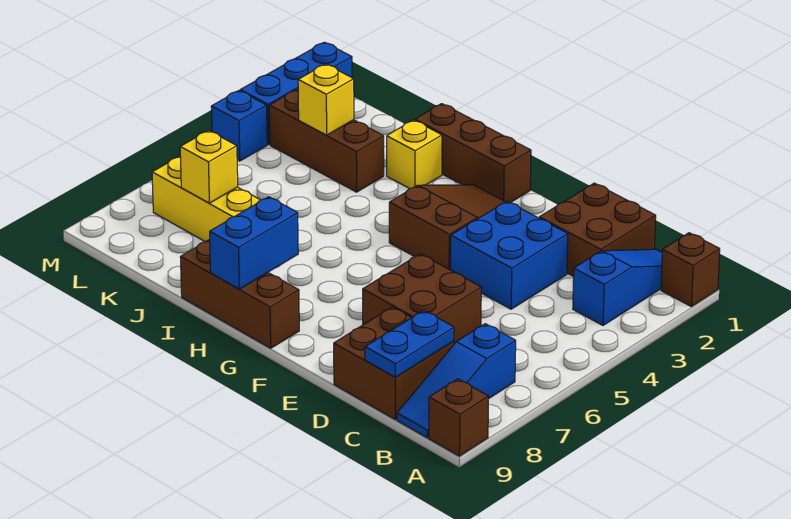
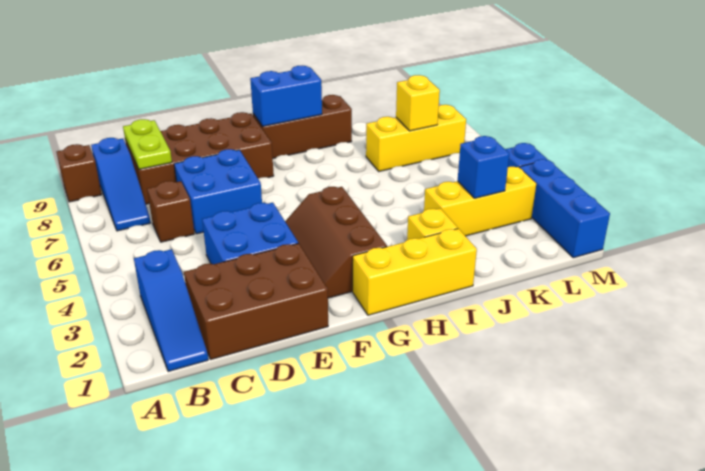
brown brick A1 level 1 -> brown brick C6 level 1
blue slope B7:B9 level 1 top 7 -> blue slope B7:B9 level 1 top 9
brown brick C1:D2 level 1 -> brown brick C1:E2 level 1
brown brick C8:D9 level 1 -> brown brick C8:F9 level 1
blue plate C8:C9 level 2 -> lime plate C8:C9 level 2
brown brick D6:E7 level 1 -> blue brick D6:E7 level 1
brown slope F2:G4 level 1 top 4 -> brown slope F2:G4 level 1 top G
brown brick G1:I1 level 1 -> yellow brick G1:I1 level 1
blue brick H8:H9 level 2 -> blue brick G9:H9 level 2
brown brick J3:L3 level 1 -> yellow brick J3:L3 level 1
yellow brick K3 level 2 -> blue brick K3 level 2

